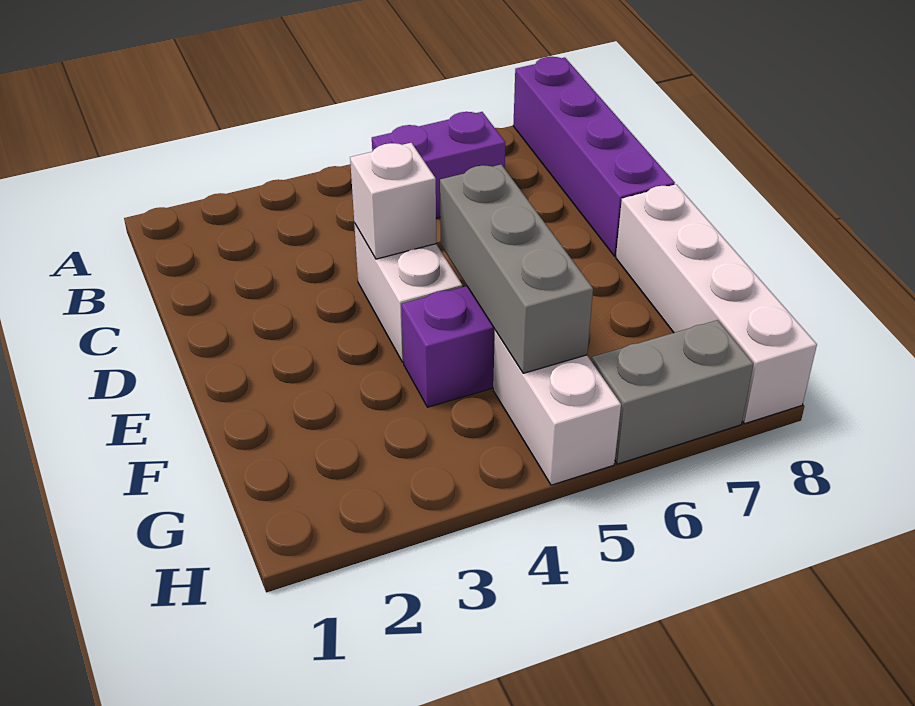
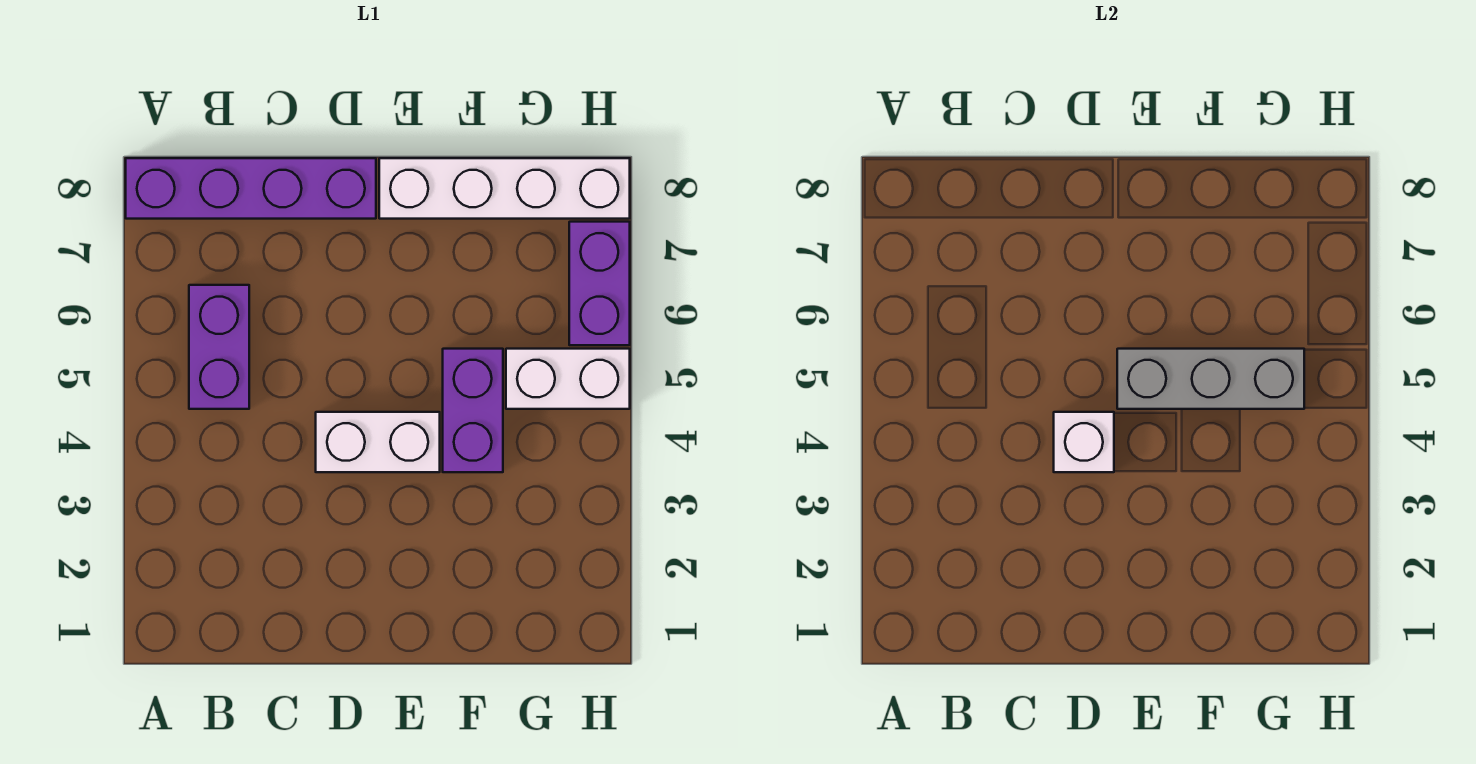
grey brick H6:H7 level 1 -> purple brick H6:H7 level 1

